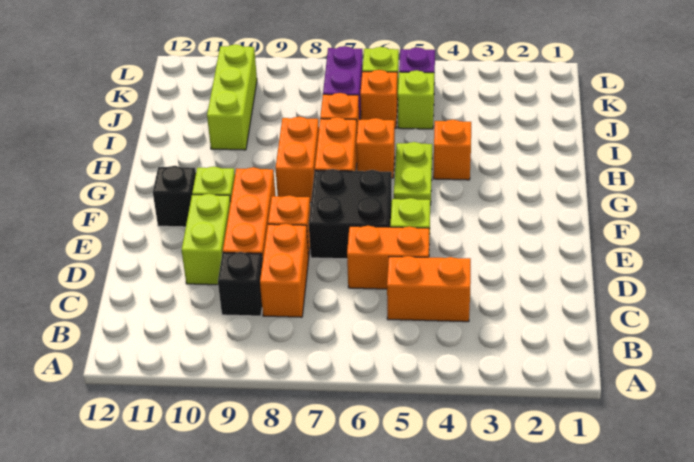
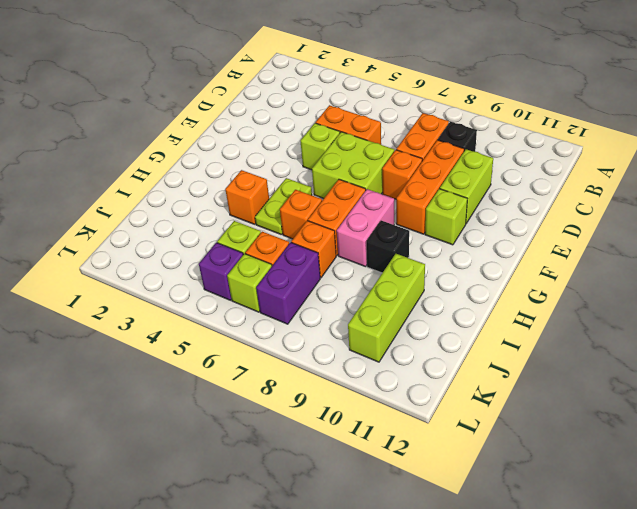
orange brick C4:C5 level 1 -> none
black brick E6:F7 level 1 -> lime brick E6:F7 level 1
black brick F11 level 1 -> black brick H9 level 1
orange brick G8:H8 level 1 -> pink brick G8:H8 level 1

